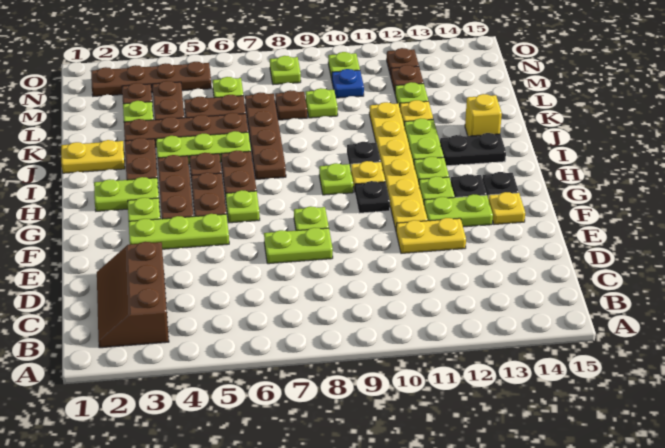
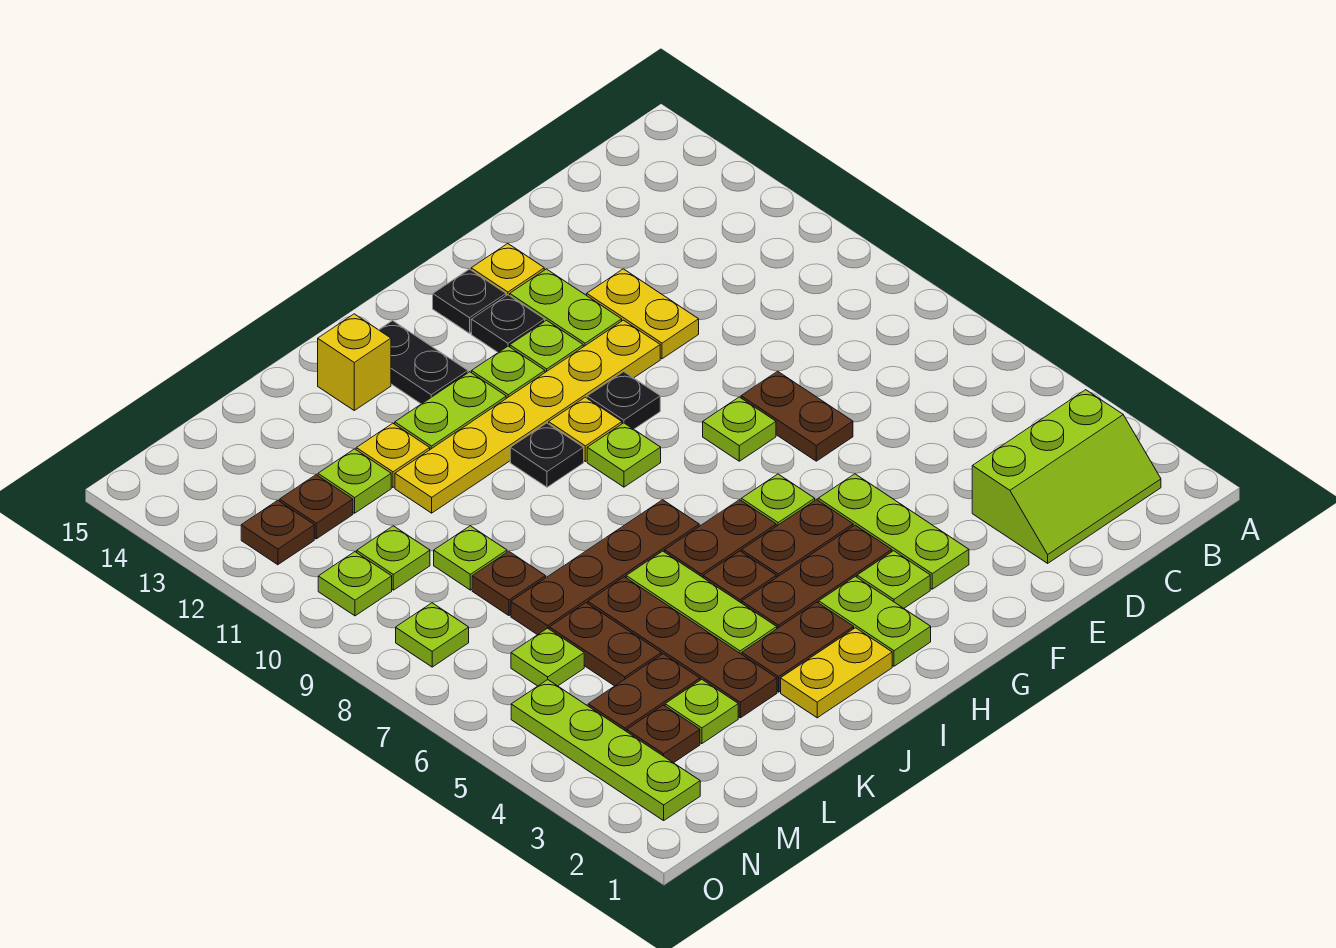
brown slope B2:D3 level 1 top 3 -> lime slope B2:D3 level 1 top 3
lime plate E7:E8 level 1 -> brown plate E7:E8 level 1
yellow plate J1:J2 level 1 -> yellow plate I2:J2 level 1
blue plate M10 level 1 -> lime plate M10 level 1
brown plate N2:N5 level 1 -> lime plate N2:N5 level 1

